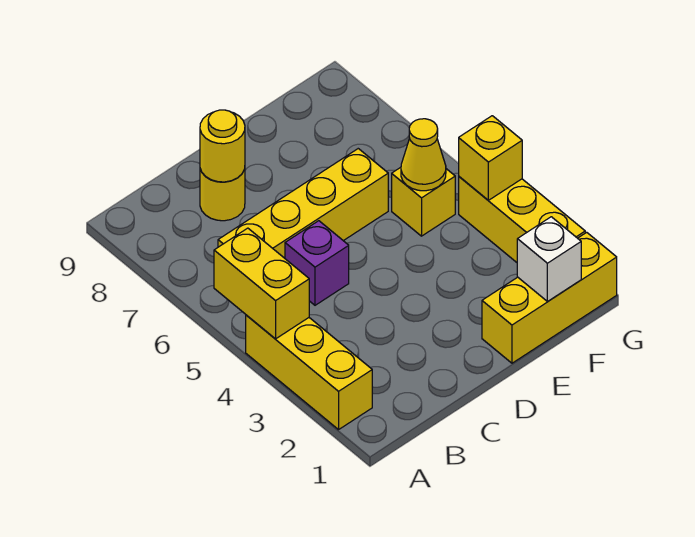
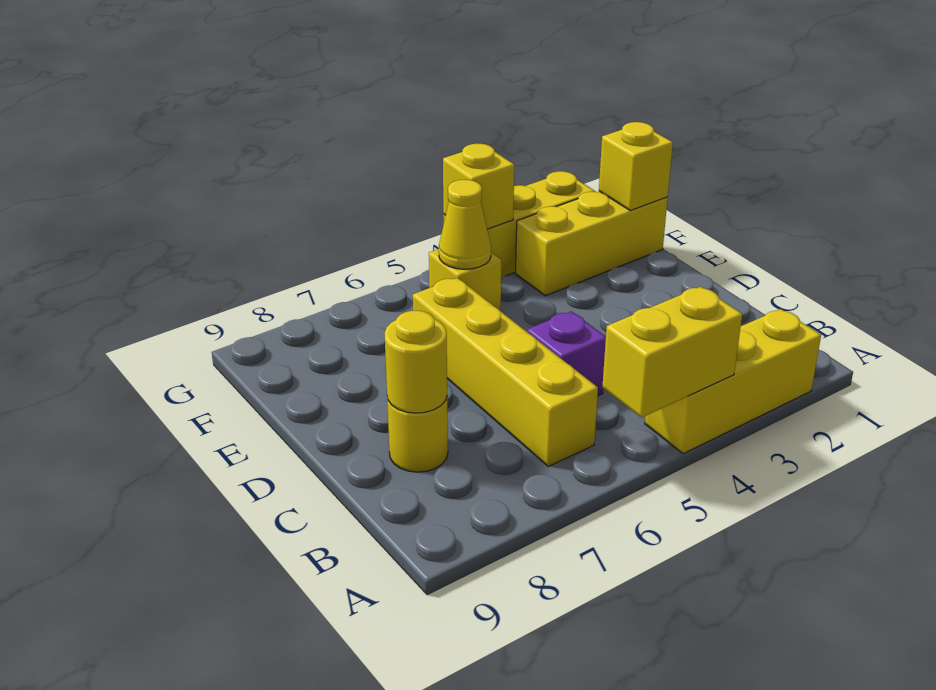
yellow brick E1:G1 level 1 -> yellow brick F1:F3 level 1
white brick F1 level 2 -> yellow brick F1 level 2

